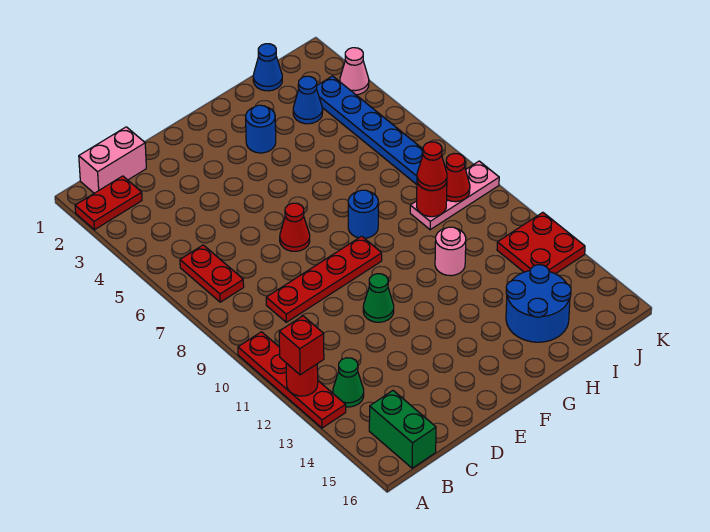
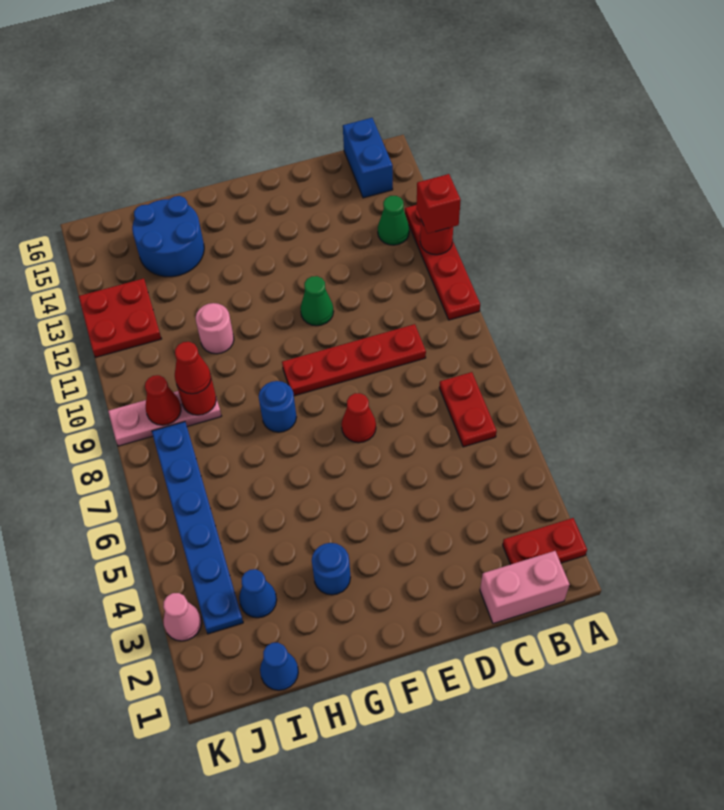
green brick B15:B16 level 1 -> blue brick B15:B16 level 1

